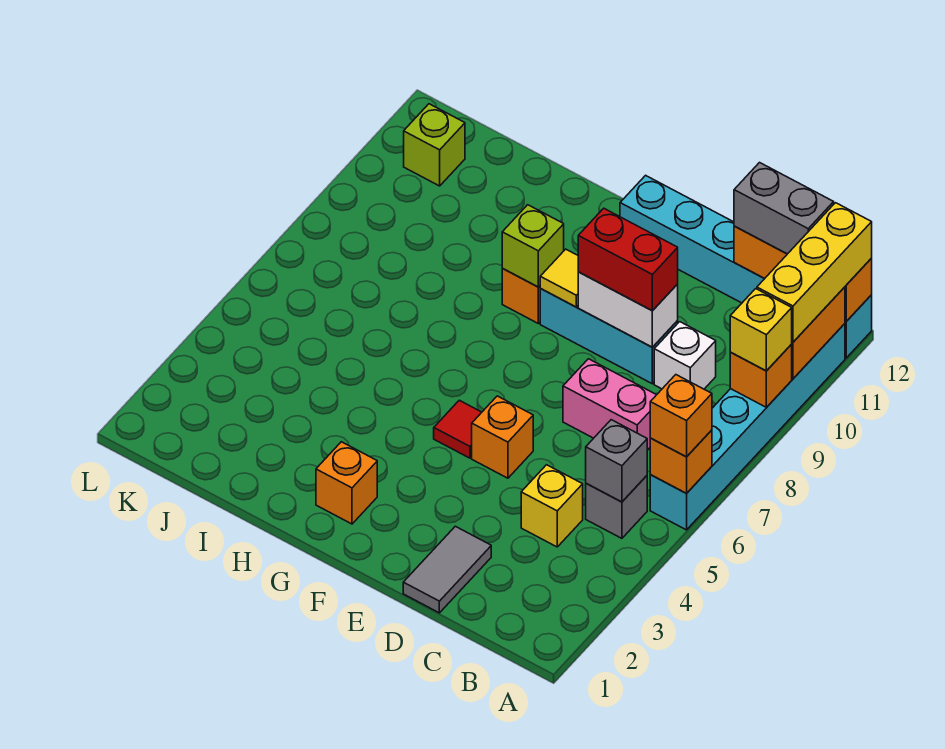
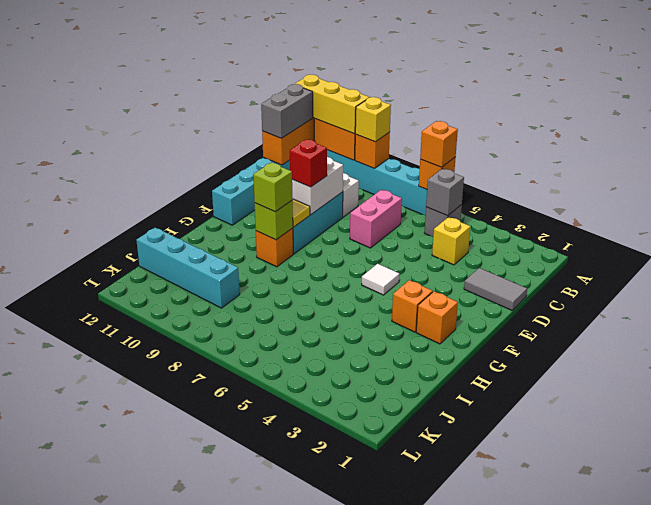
red brick D9:E9 level 3 -> red brick E9 level 3
orange brick E5 level 1 -> orange brick G3 level 1
red tile F5 level 1 -> white tile F5 level 1
none -> cyan brick J9:J12 level 1
lime brick K11 level 1 -> lime brick G9 level 3

